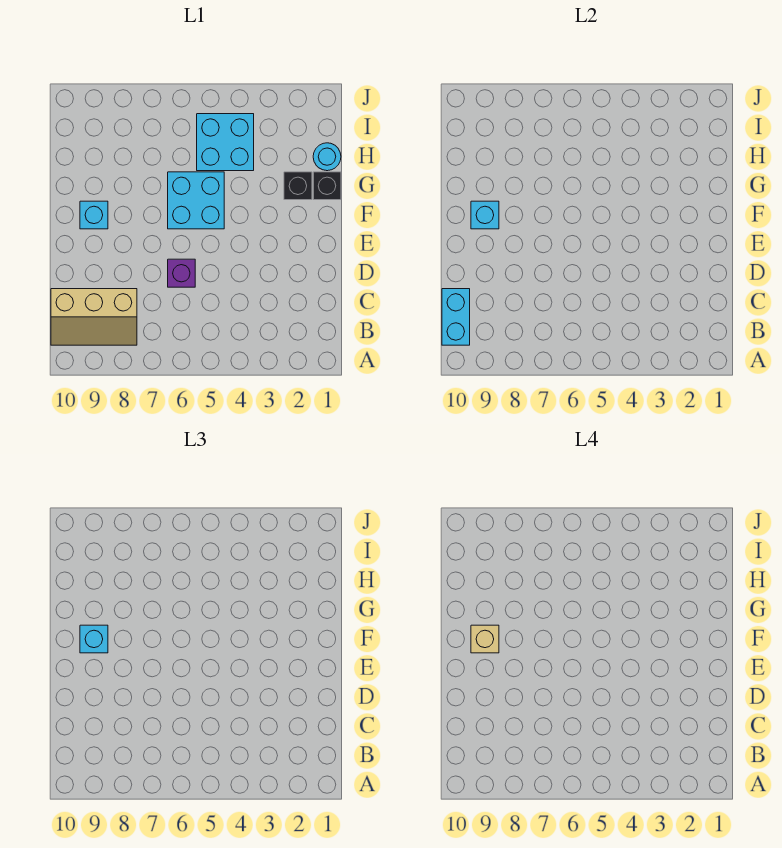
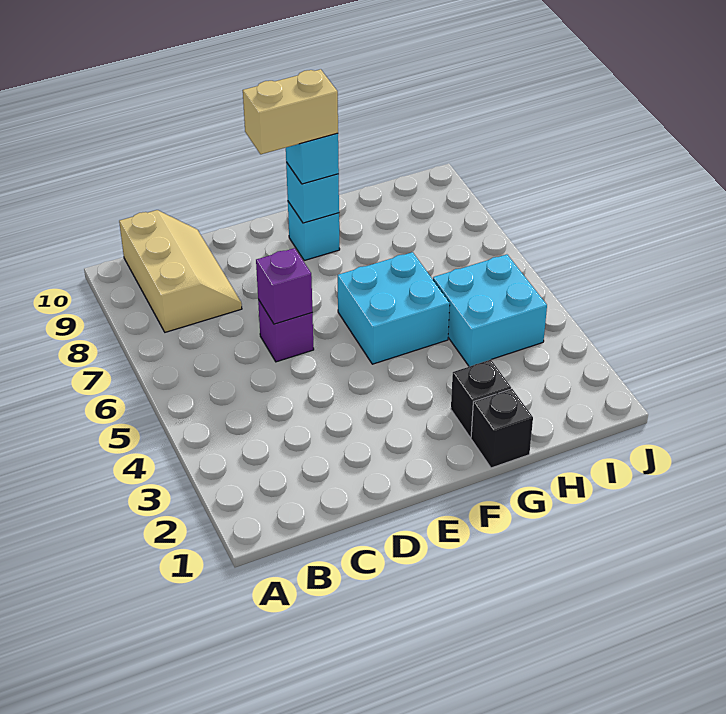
tan slope B8:C10 level 1 top C -> tan slope B8:C10 level 1 top B
cyan brick B10:C10 level 2 -> none
none -> purple brick D6 level 2
tan brick F9 level 4 -> tan brick E9:F9 level 4
cyan round brick H1 level 1 -> none

